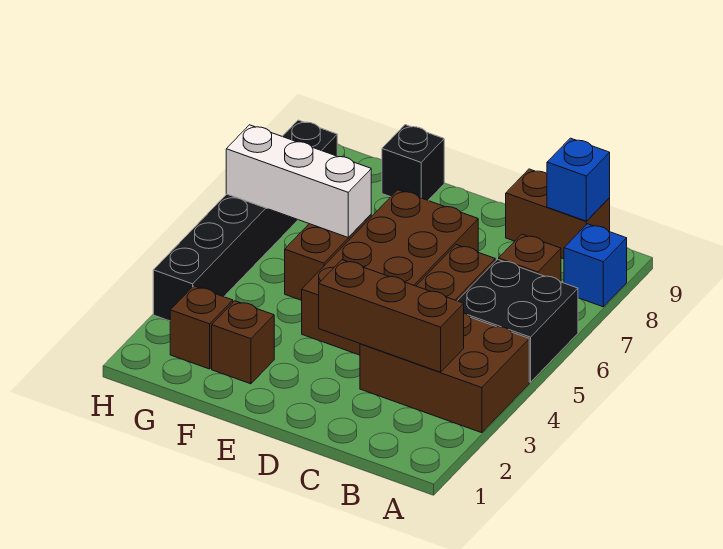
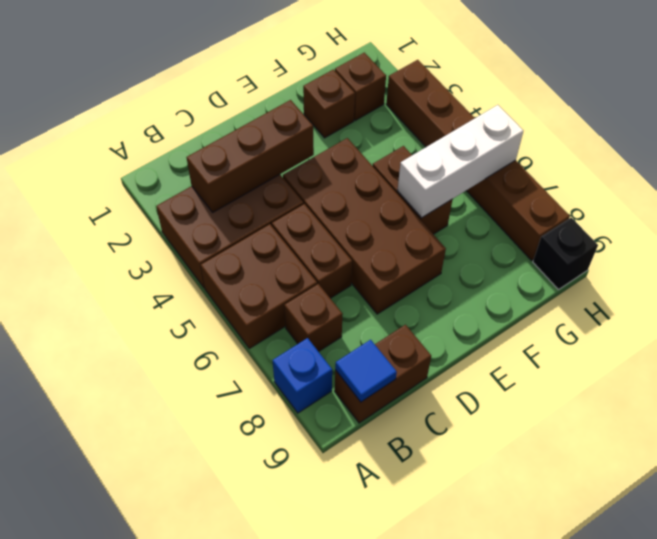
black brick A5:B6 level 1 -> brown brick A5:B6 level 1
blue brick B9 level 2 -> blue tile B9 level 2
black brick F9 level 1 -> black brick H9 level 1
black brick H3:H8 level 1 -> brown brick H3:H8 level 1

